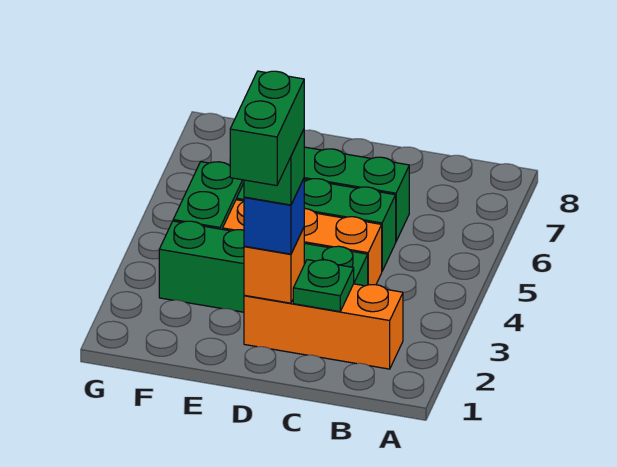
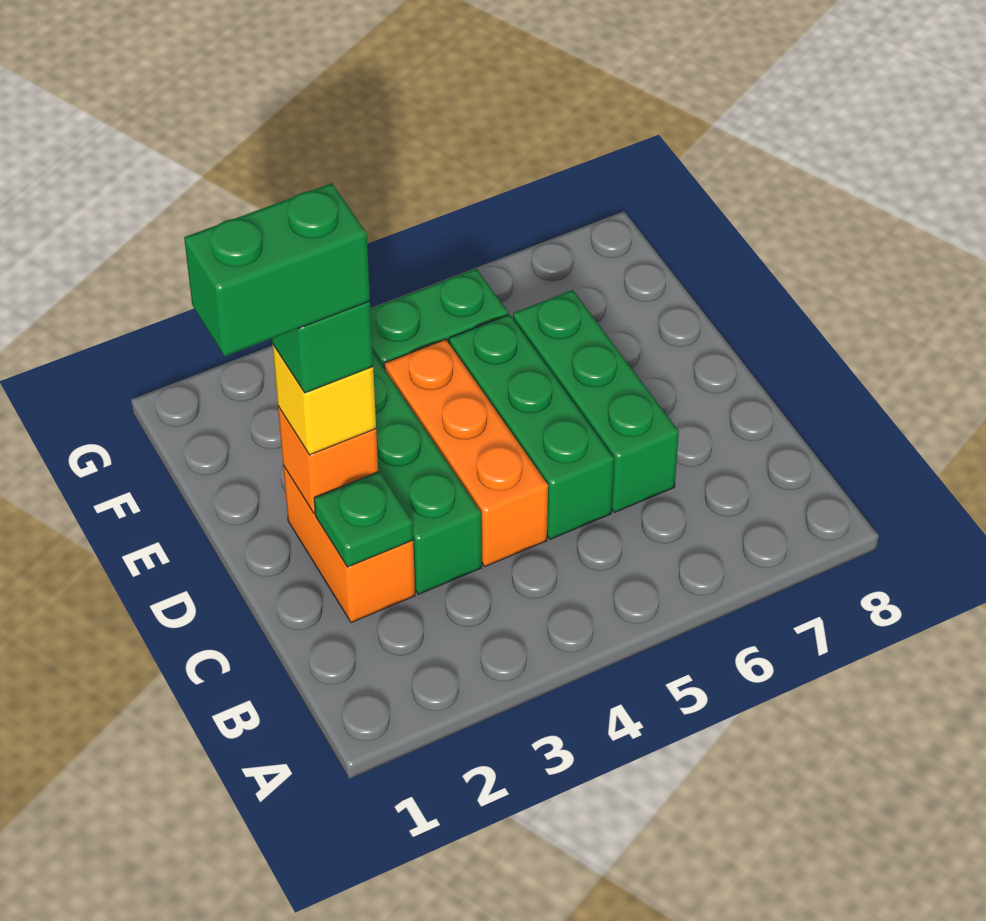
orange brick B2:D2 level 1 -> orange brick C2:D2 level 1
blue brick D2 level 3 -> yellow brick D2 level 3

